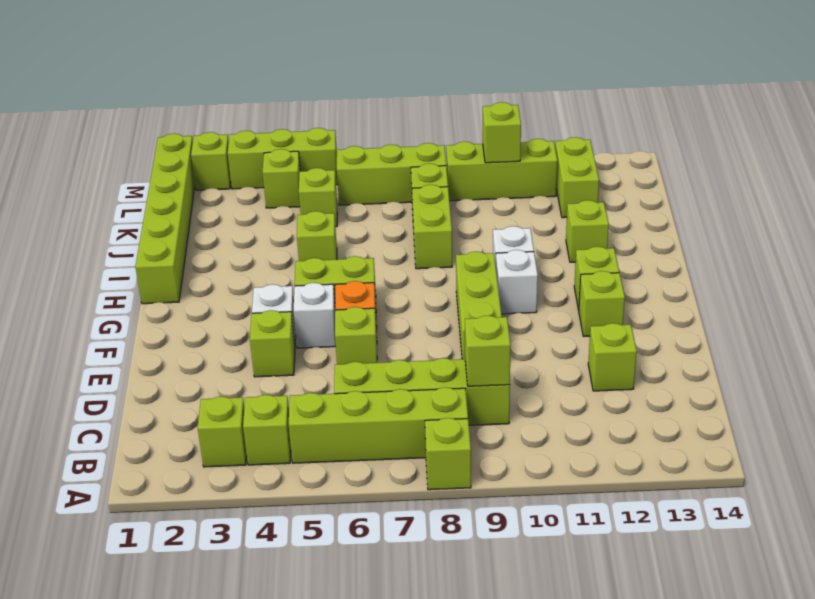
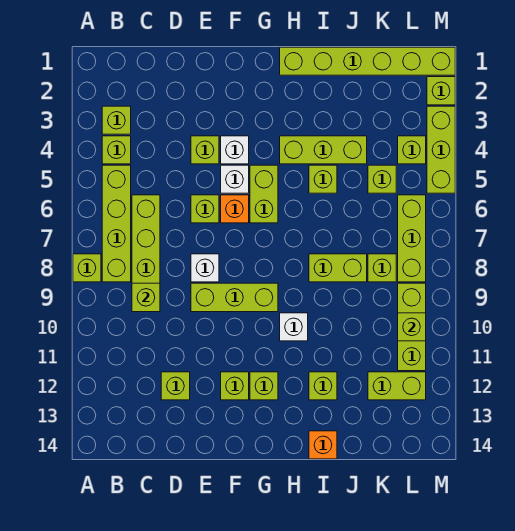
white brick G10 level 1 -> white brick E8 level 1
none -> lime brick H4:J4 level 1
none -> orange brick I14 level 1

